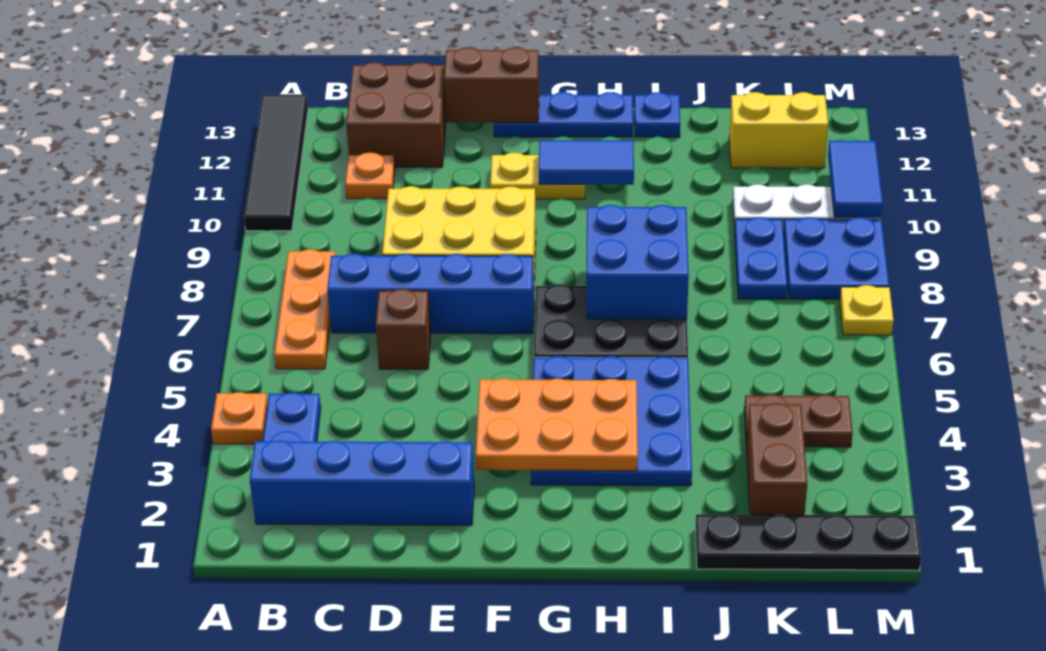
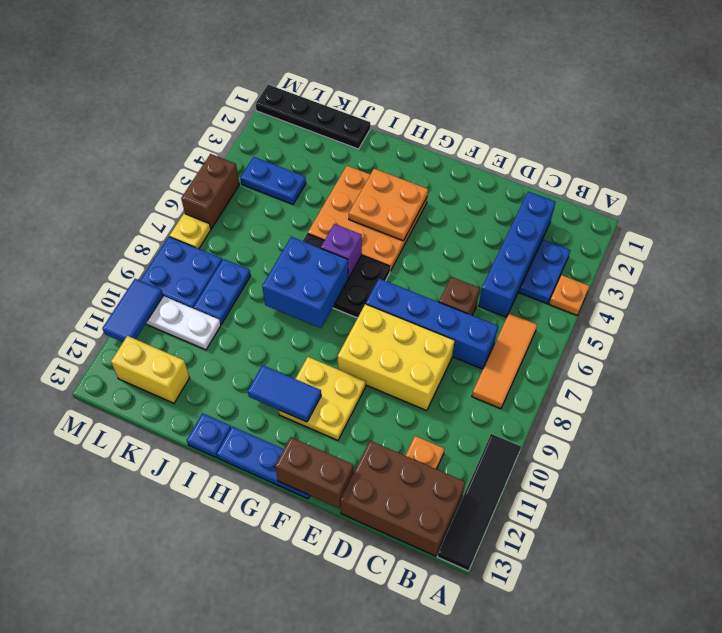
blue brick B2:E2 level 1 -> blue brick C2:C5 level 1
orange plate B6:B8 level 1 -> orange tile B6:B8 level 1
brown brick C12:D13 level 1 -> brown brick B12:D13 level 1
orange plate F3:H4 level 2 -> orange plate G3:H4 level 2
yellow plate F11:G11 level 1 -> yellow plate F10:G11 level 1
blue plate G3:I5 level 1 -> orange plate G3:I5 level 1
none -> purple brick H6 level 2
brown brick K2:K3 level 1 -> brown brick M5:M6 level 1
brown plate K4:L4 level 1 -> blue plate K4:L4 level 1

